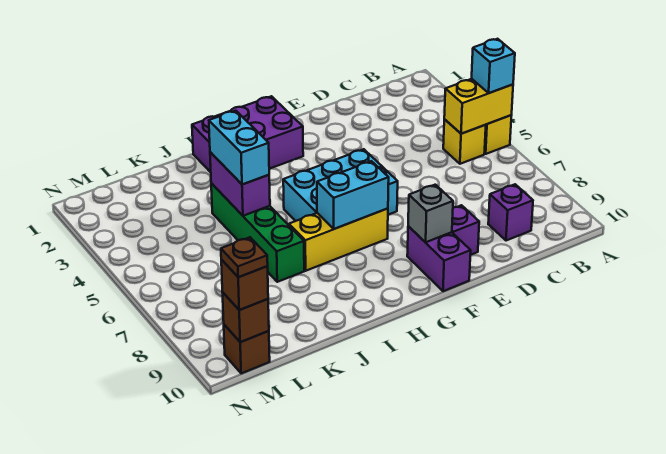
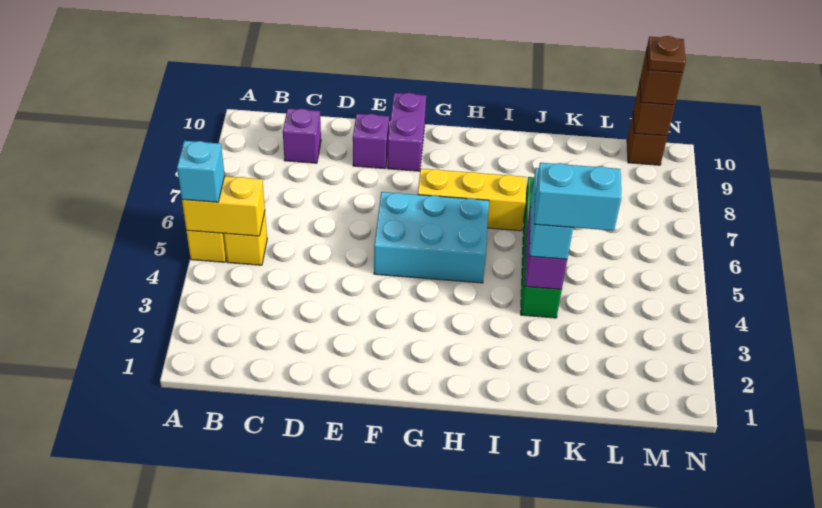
grey brick F9 level 2 -> none
purple brick G1:I2 level 1 -> none
cyan brick G7:H7 level 2 -> cyan brick J4:K4 level 4

